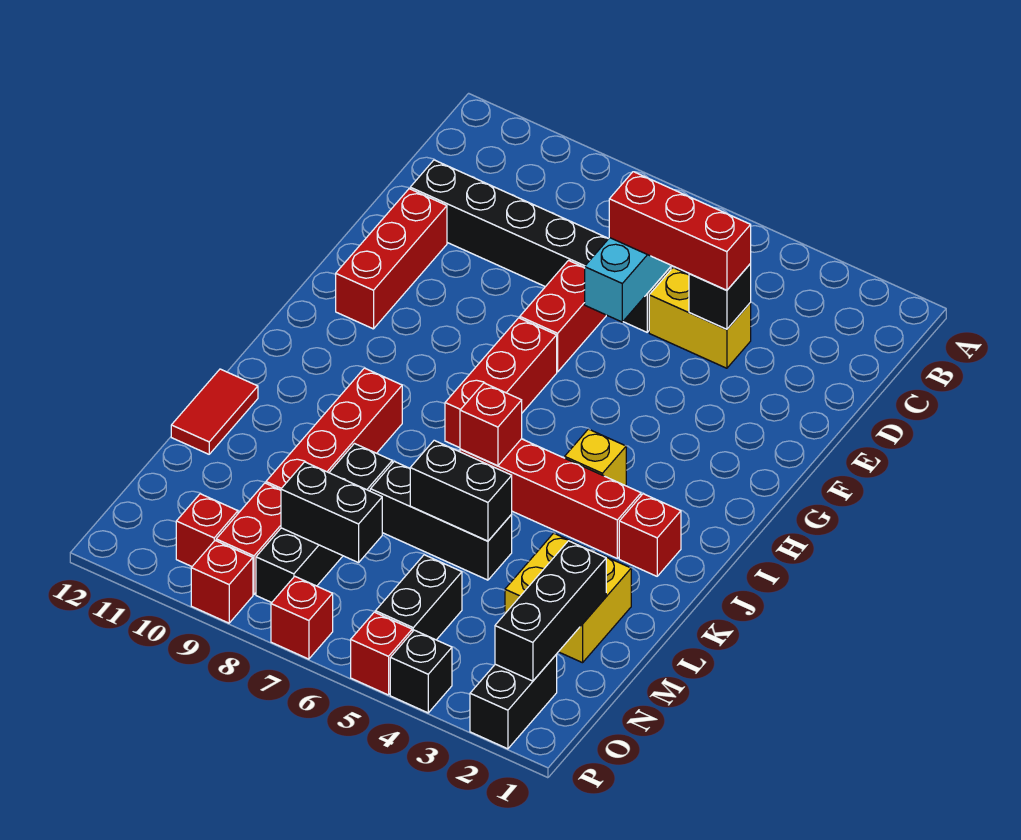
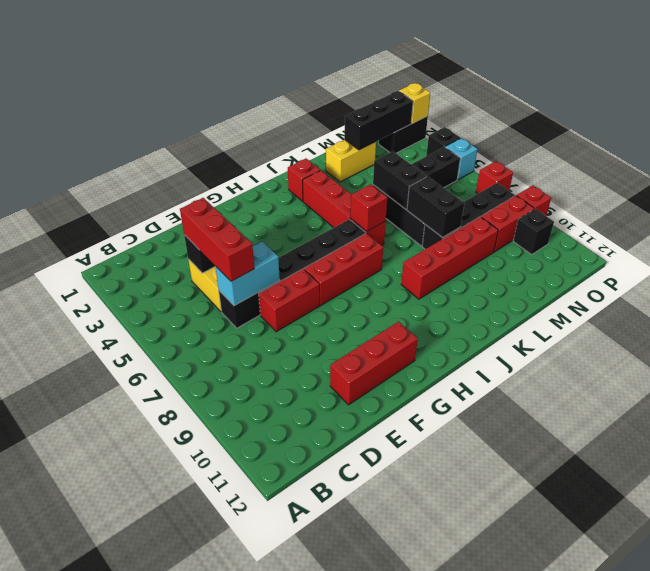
black brick D6:D11 level 1 -> black brick D6:I6 level 1
yellow brick I4 level 1 -> yellow brick P2 level 2
red tile K12:L12 level 1 -> none
yellow brick L2:M3 level 1 -> yellow brick L2:M2 level 1
black brick N7:N8 level 2 -> black brick L7:L8 level 2
red brick O10 level 1 -> black brick O10 level 1
red brick P5 level 1 -> cyan brick P5 level 1

